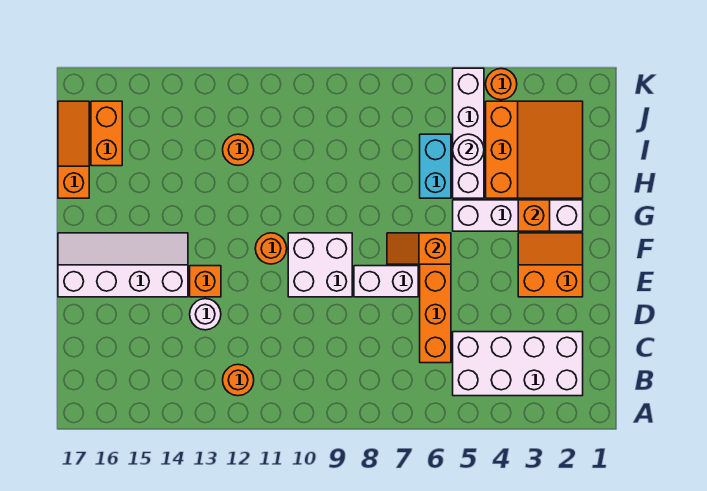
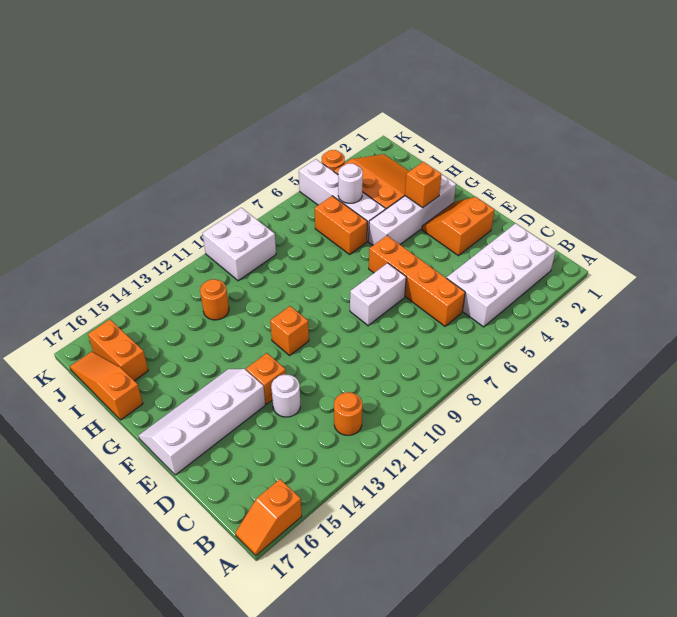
white brick E9:F10 level 1 -> white brick J9:K10 level 1
orange slope F6:F7 level 2 top 6 -> orange slope A16:A17 level 1 top 16
orange round brick F11 level 1 -> orange brick F11 level 1
cyan brick H6:I6 level 1 -> orange brick H6:I6 level 1

